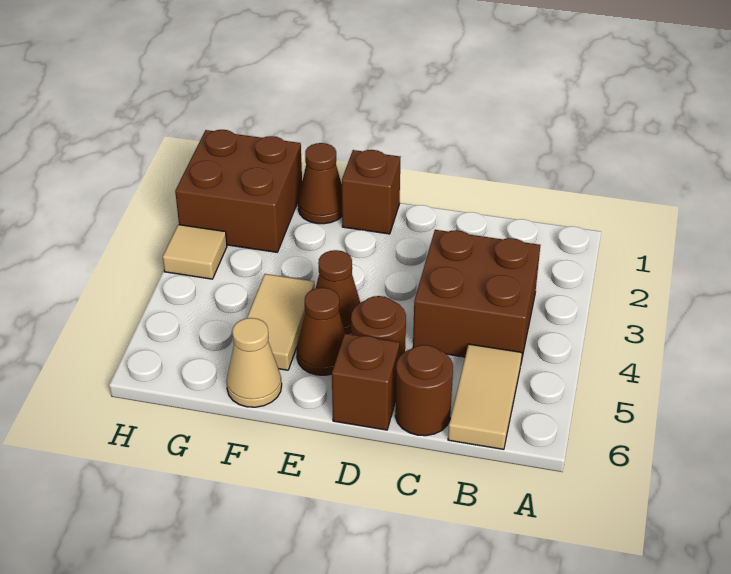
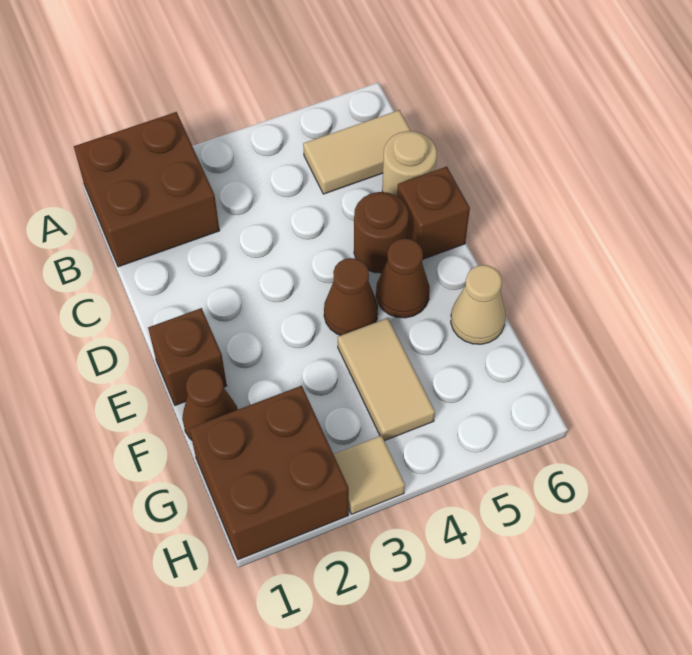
brown brick B3:C4 level 1 -> brown brick A1:B2 level 1
brown round brick C6 level 1 -> tan round brick C6 level 1
tan tile F4:F5 level 1 -> tan tile F4:G4 level 1

